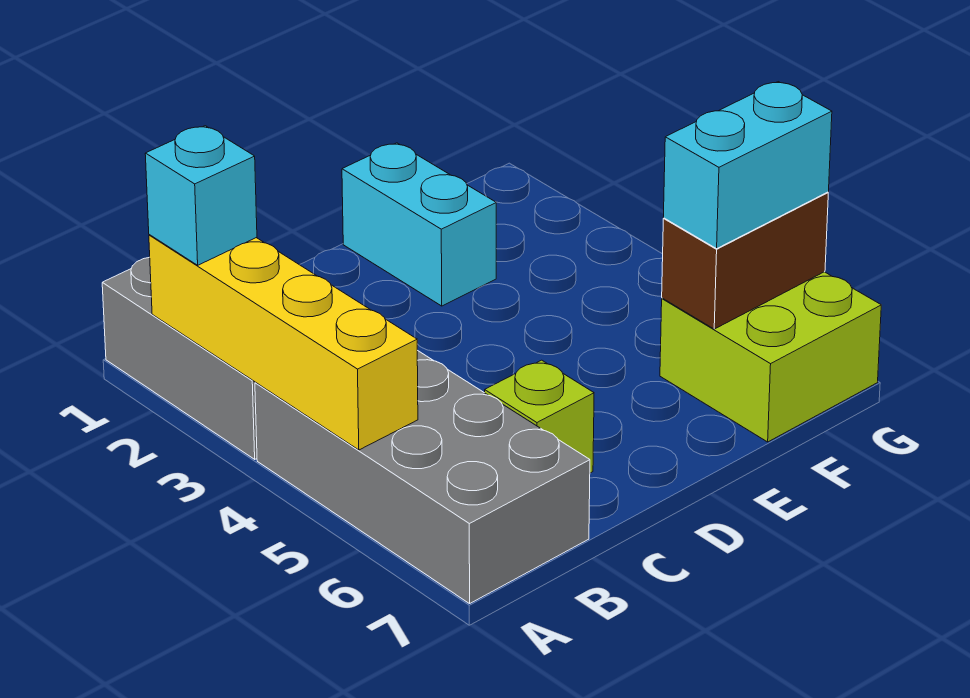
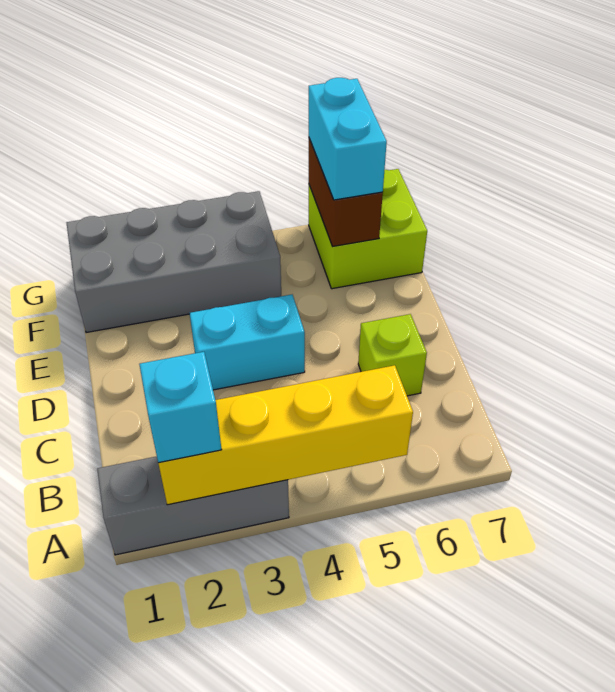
grey brick A4:B7 level 1 -> grey brick F1:G4 level 1
cyan brick E1:E2 level 1 -> cyan brick D3:D4 level 1

